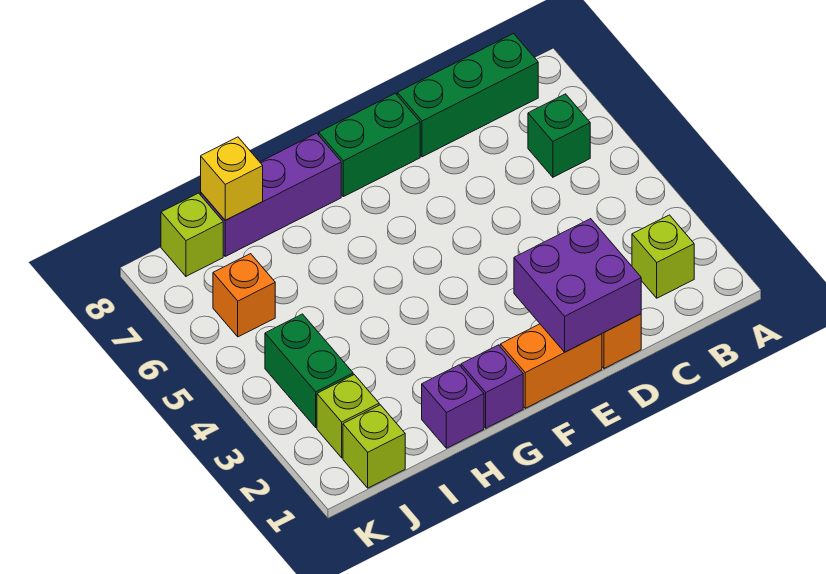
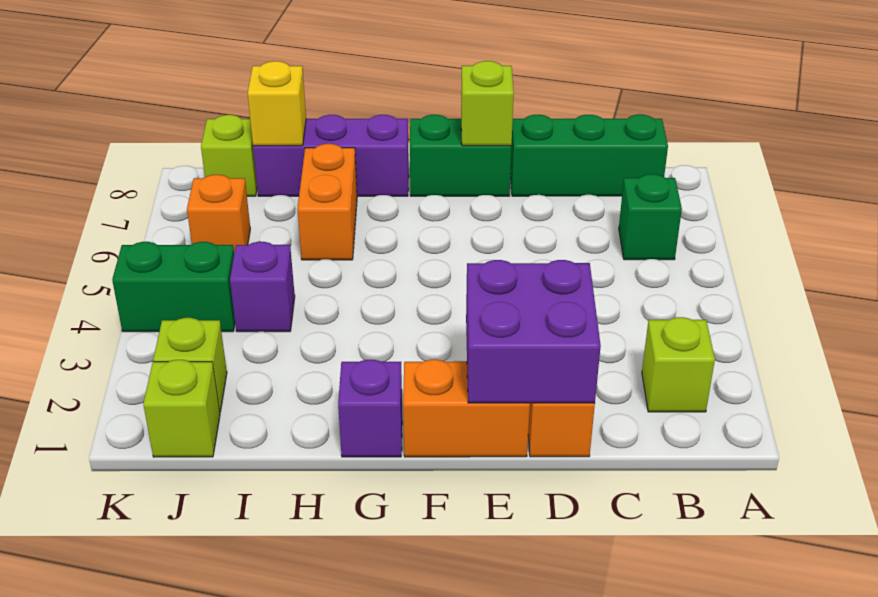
none -> lime brick E8 level 2
purple brick H1 level 1 -> purple brick I4 level 1
none -> orange brick H6:H7 level 1
green brick J3:J4 level 1 -> green brick J4:K4 level 1

